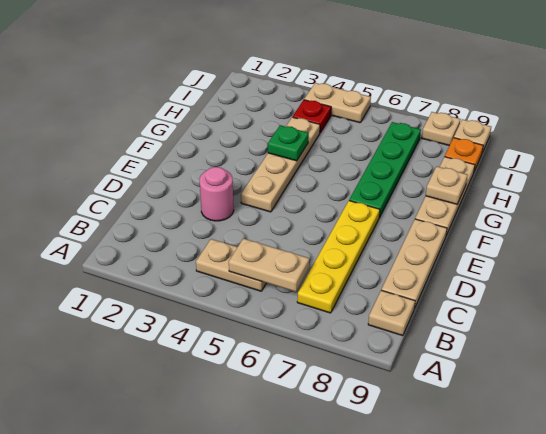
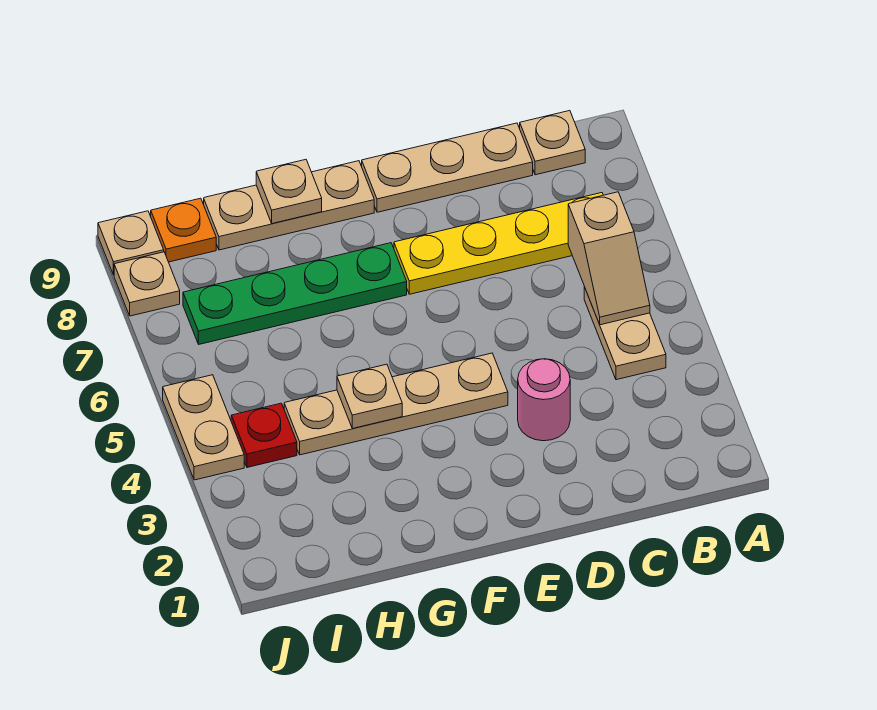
tan plate B5:B6 level 2 -> tan slope B5:B6 level 2 top 6
green plate G4 level 2 -> tan plate G4 level 2

